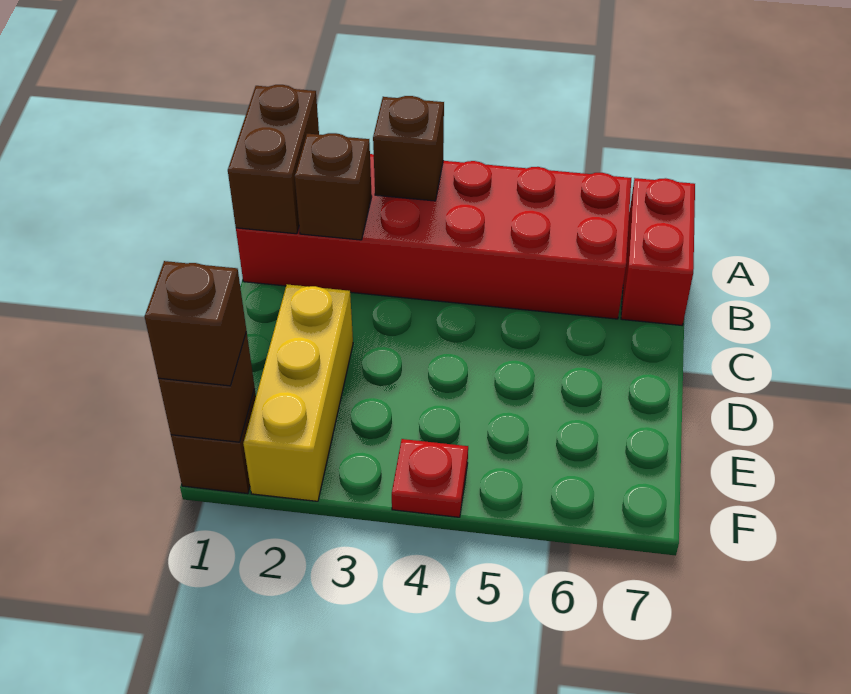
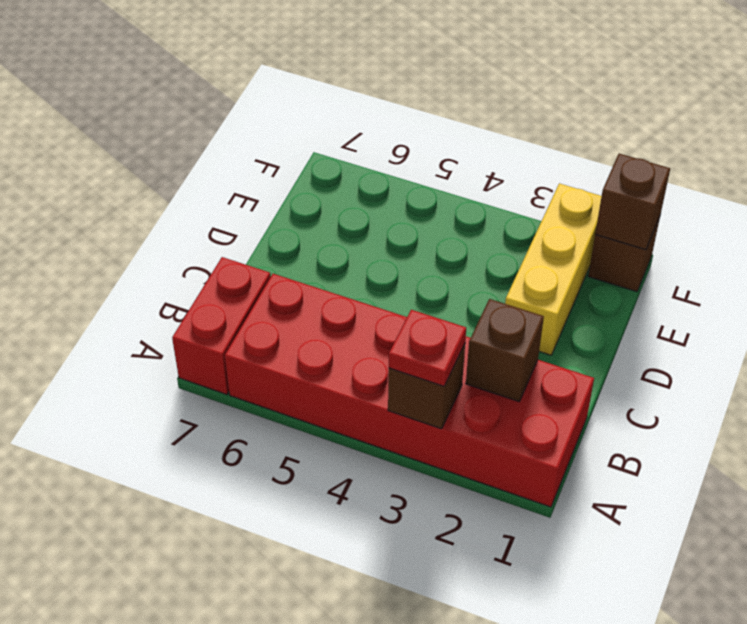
brown brick A1:B1 level 2 -> none
brown brick F1 level 3 -> none
red plate F4 level 1 -> red plate A3 level 3

